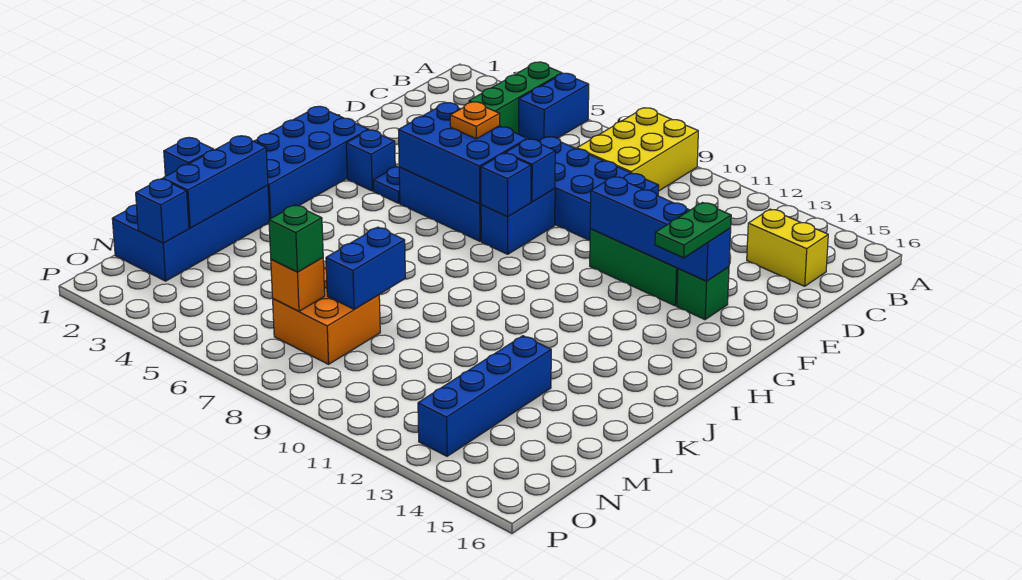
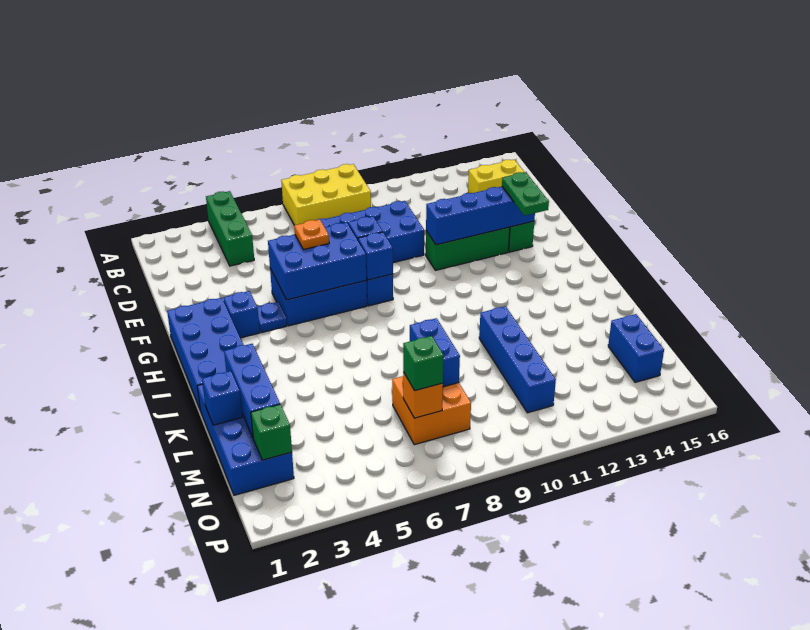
blue brick A5:B5 level 1 -> blue brick M15:N15 level 1
yellow brick A8:C9 level 1 -> yellow brick A7:B9 level 1
blue brick L13:O13 level 1 -> blue brick K11:N11 level 1
blue brick N2 level 2 -> green brick N2 level 2

